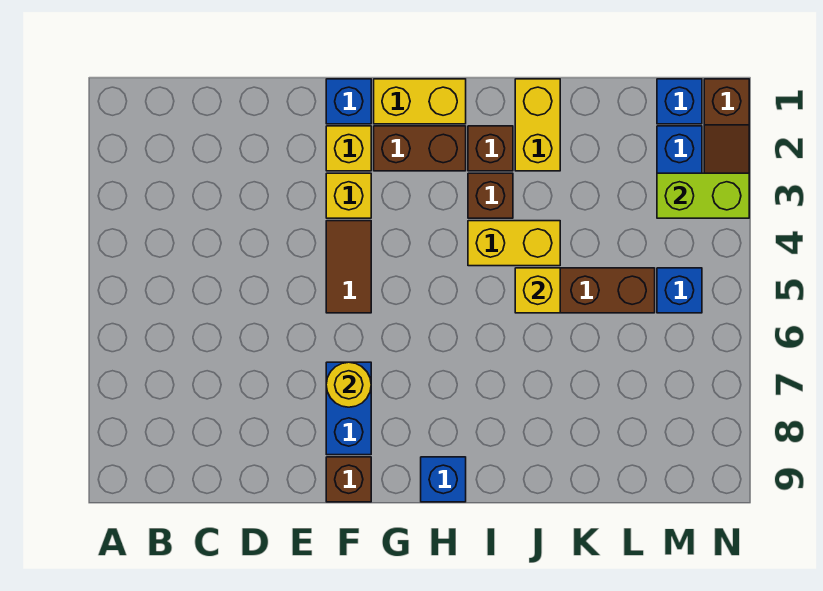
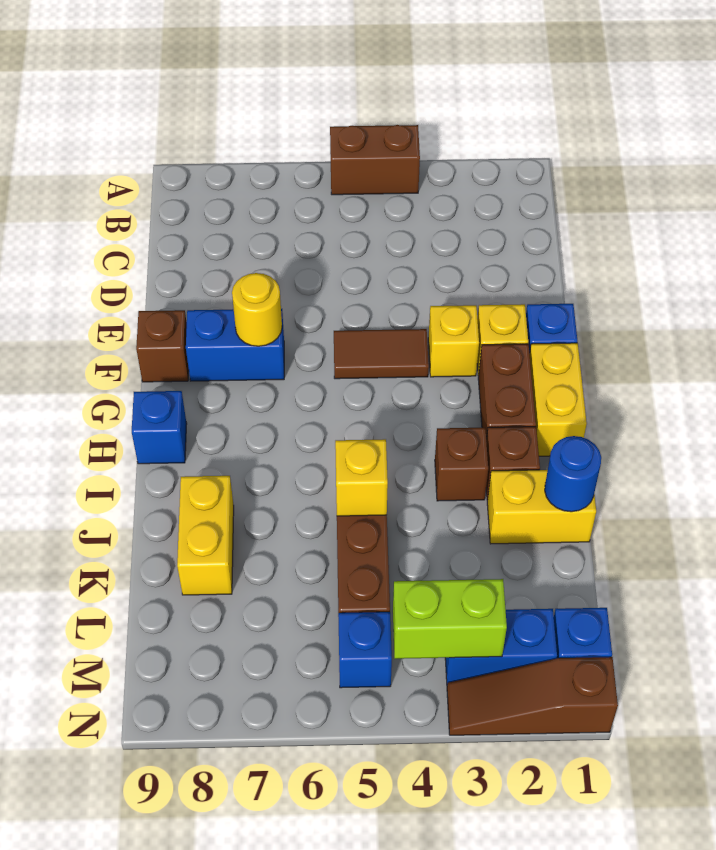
none -> brown brick A4:A5 level 1
yellow brick I4:J4 level 1 -> yellow brick J8:K8 level 1
none -> blue round brick J1 level 2
lime brick M3:N3 level 2 -> lime brick M3:M4 level 2

